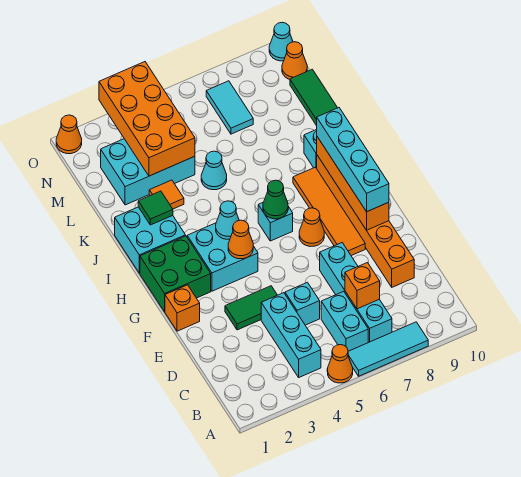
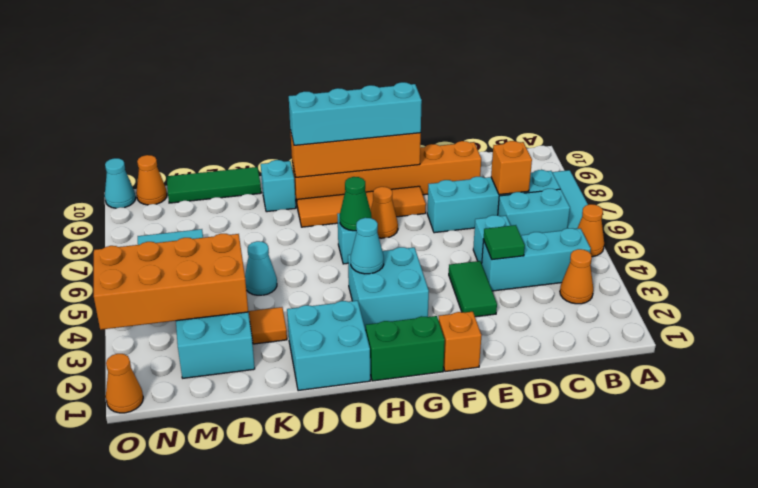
green brick G1:H2 level 1 -> green brick G1:H1 level 1
orange cone G4 level 2 -> orange cone B3 level 1
green tile J2 level 2 -> green tile D4 level 2

